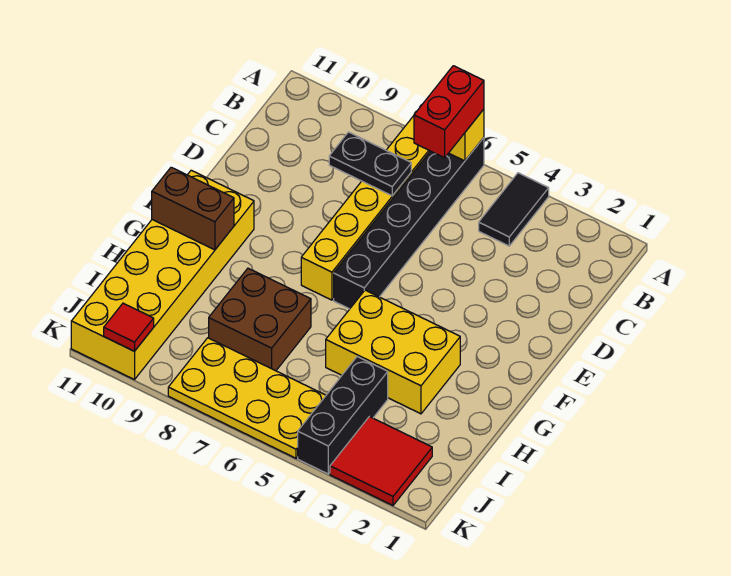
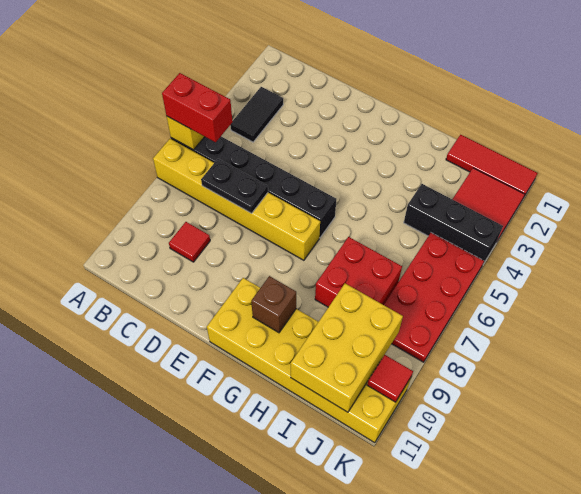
black tile A4:B4 level 1 -> black tile B3:B4 level 1
black plate C7:C8 level 2 -> black plate C7:D7 level 2
none -> red tile C9 level 1
yellow brick G3:H5 level 1 -> yellow brick I9:J11 level 2
brown brick G10:G11 level 2 -> brown brick G10 level 2
brown brick H7:I8 level 1 -> red brick H7:I8 level 1
none -> red tile I1:K1 level 1
yellow plate J5:K8 level 1 -> red plate J5:K8 level 1

